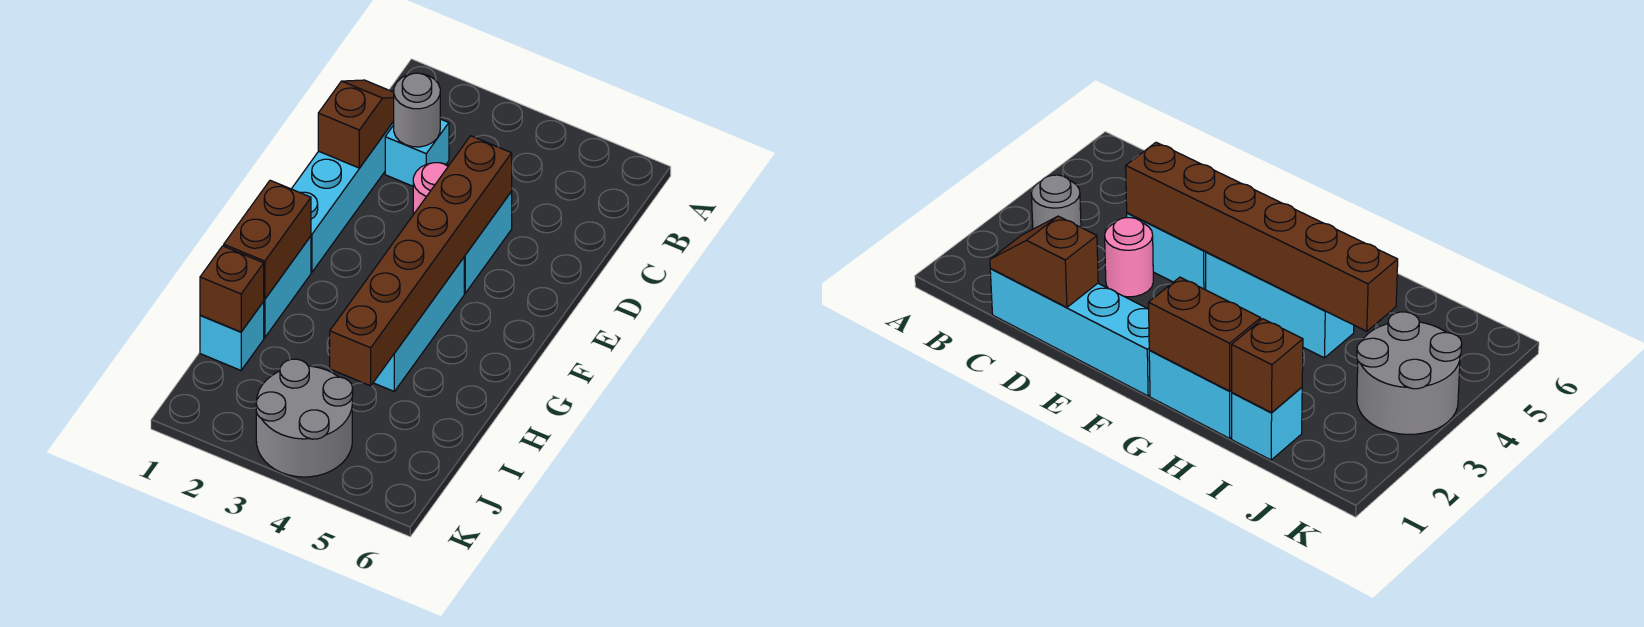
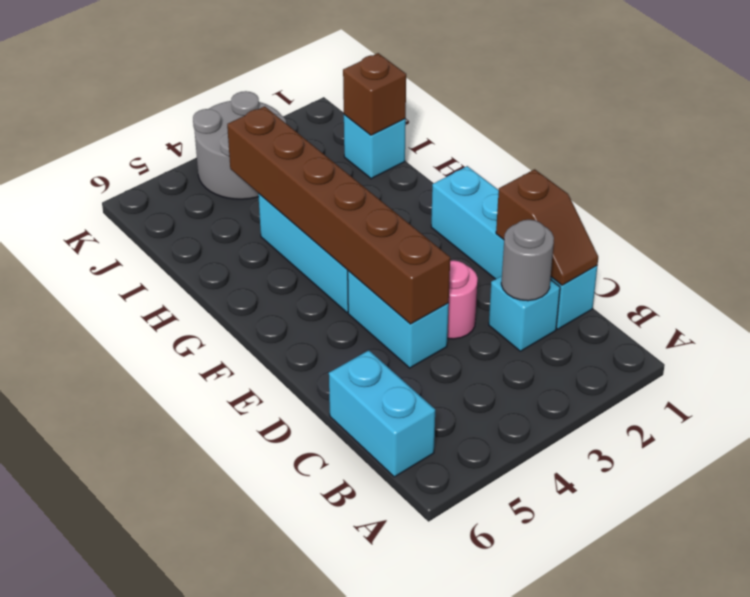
cyan brick G1:H1 level 1 -> cyan brick B6:C6 level 1
brown brick G1:H1 level 2 -> none

